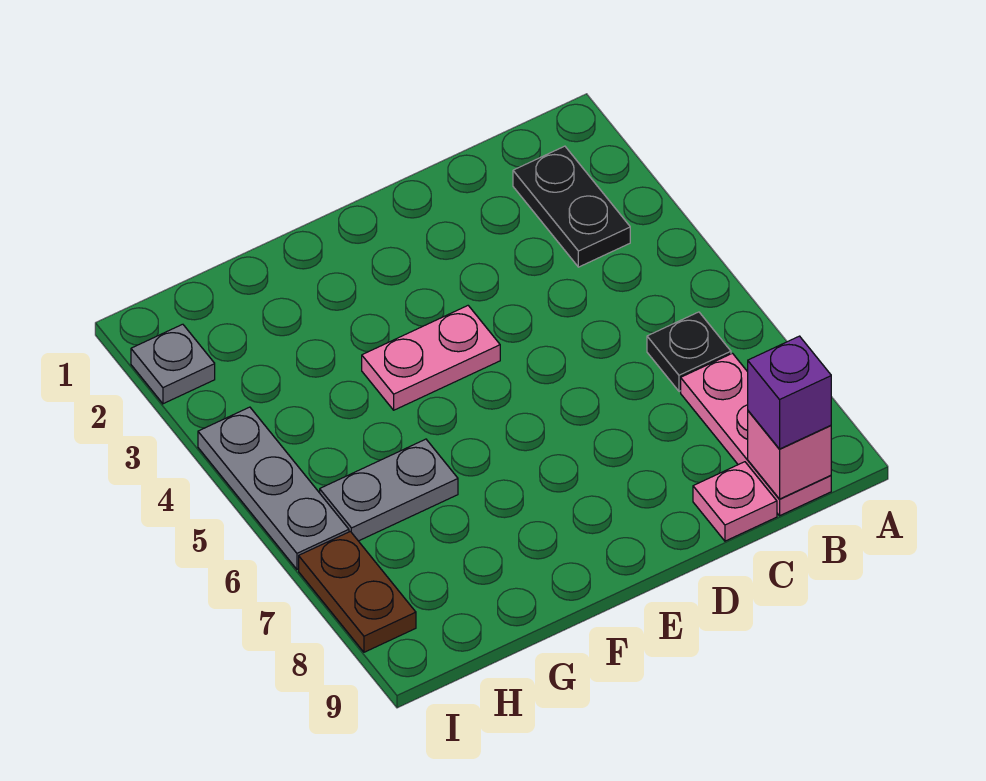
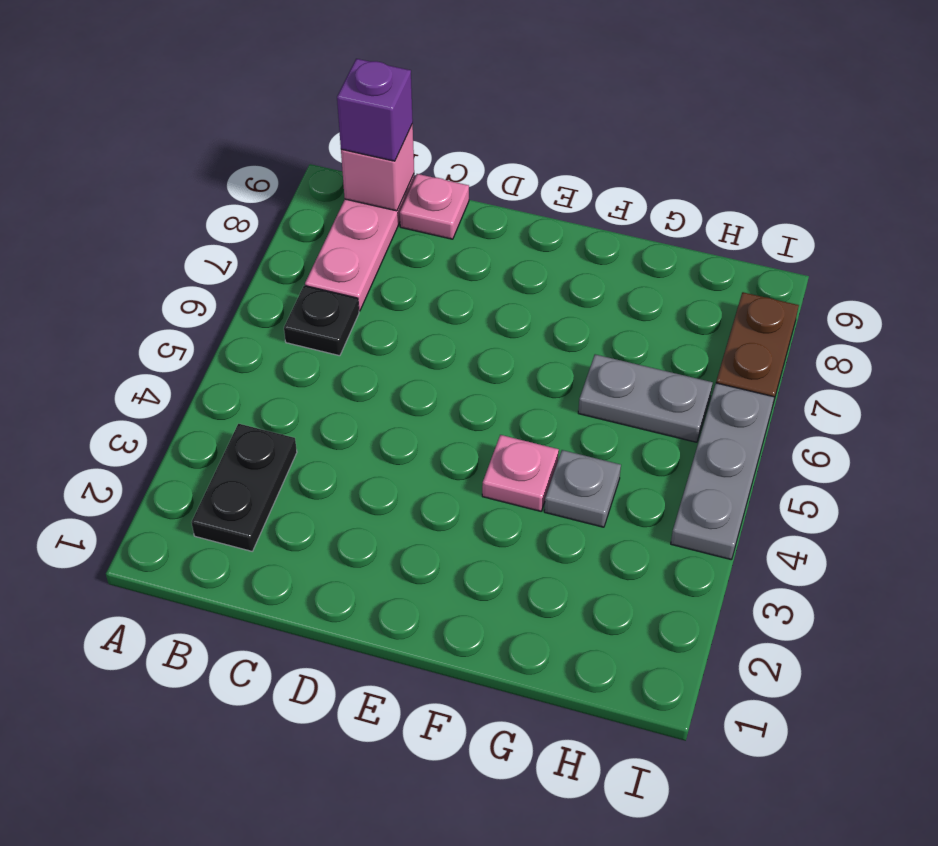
pink plate E4:F4 level 1 -> pink plate F4 level 1
grey plate I2 level 1 -> grey plate G4 level 1

